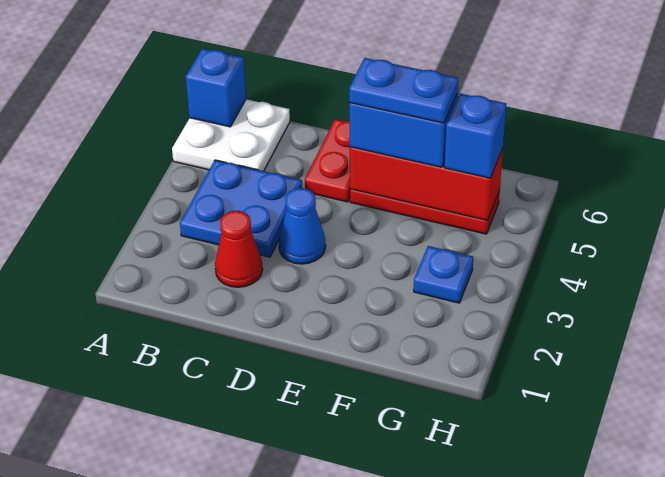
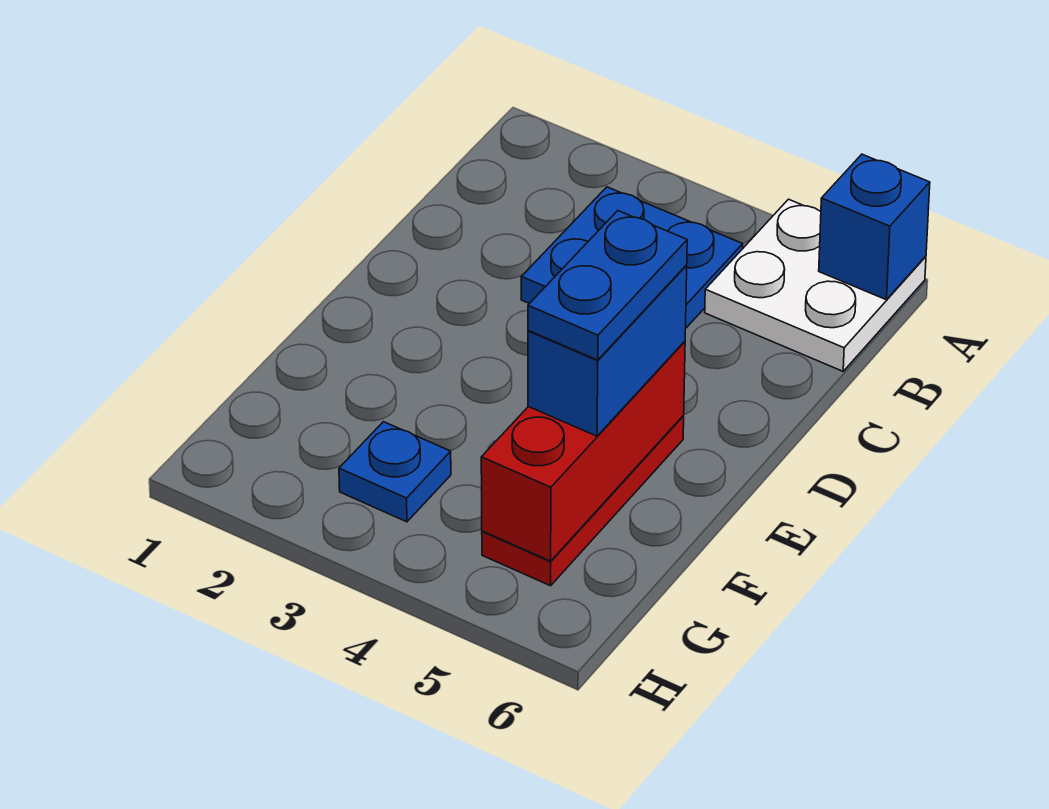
red cone C2 level 1 -> none
blue cone D3 level 1 -> none
red plate D5:D6 level 1 -> none
blue brick G5 level 3 -> none

